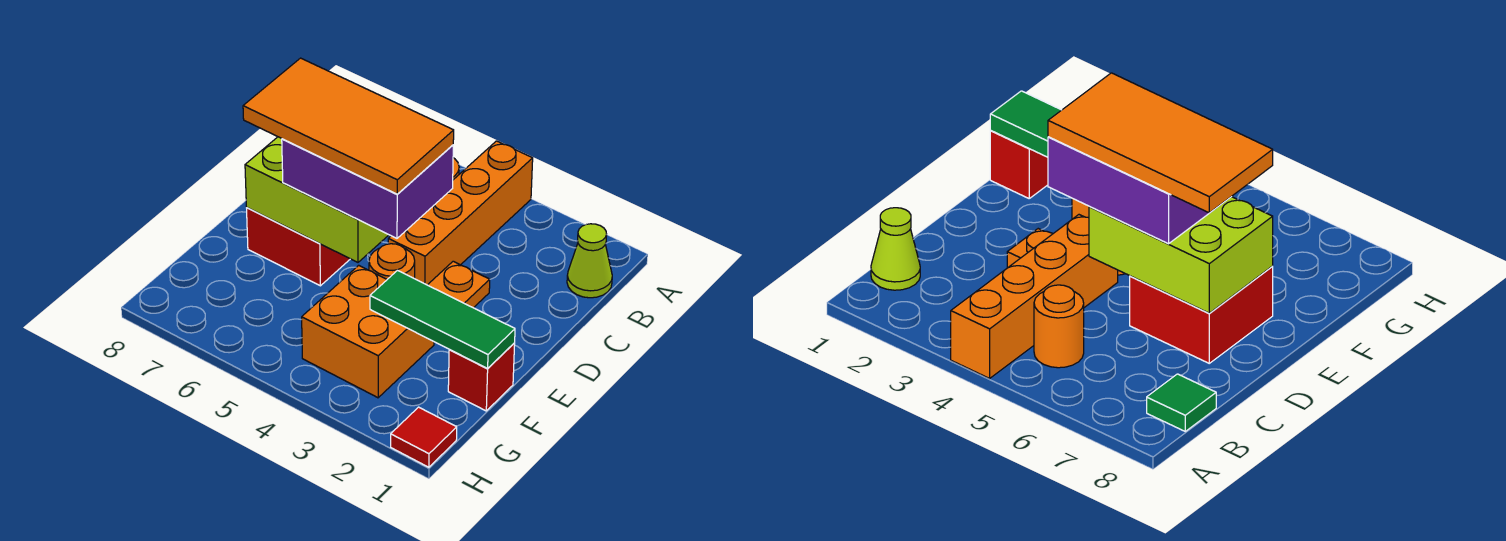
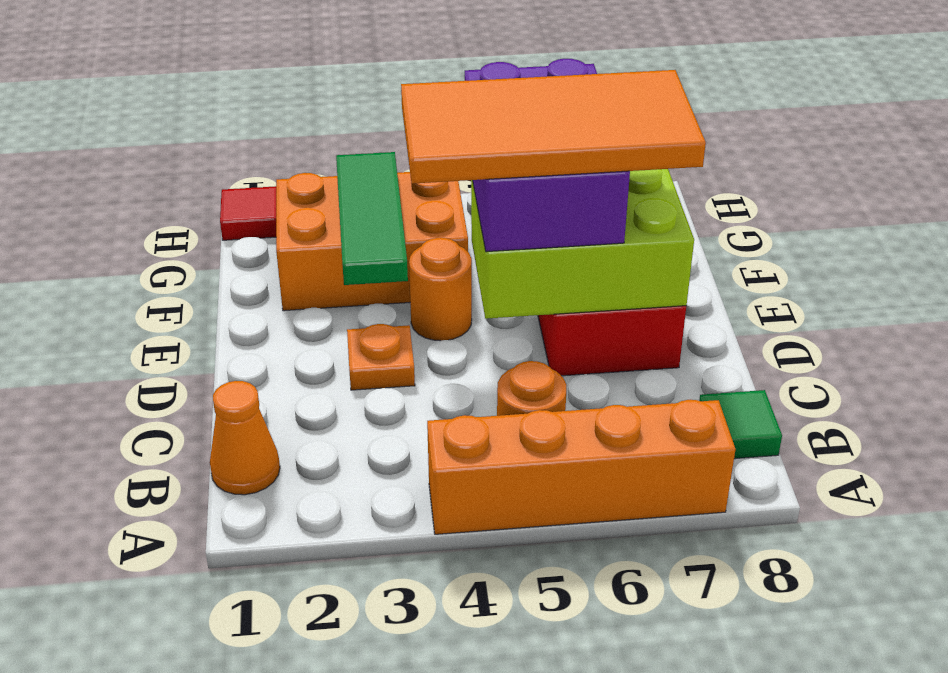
orange brick A4:D4 level 1 -> orange brick A4:A7 level 1
lime cone B1 level 1 -> orange cone B1 level 1
purple brick D4:E6 level 3 -> purple brick D5:F6 level 3
red brick F1 level 1 -> none
green tile F1:F3 level 2 -> green tile E3:G3 level 2
orange brick F3:G4 level 1 -> orange brick F2:G4 level 1

